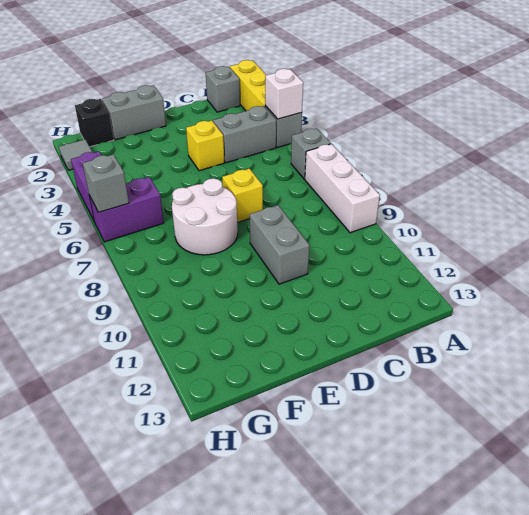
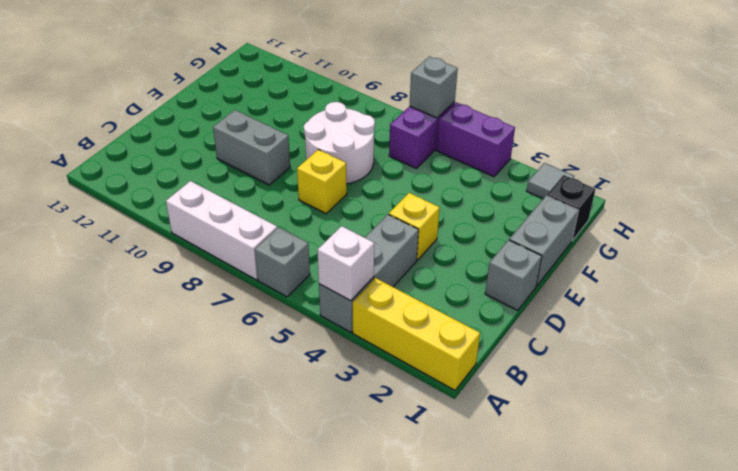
grey brick B1 level 1 -> grey brick D1 level 1

